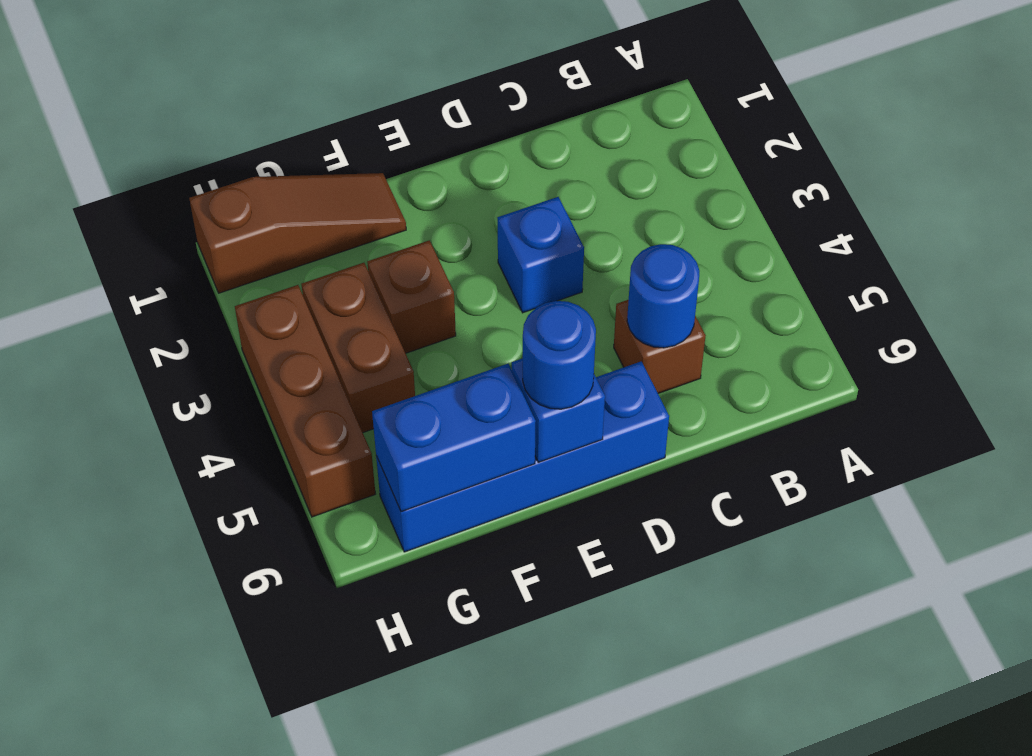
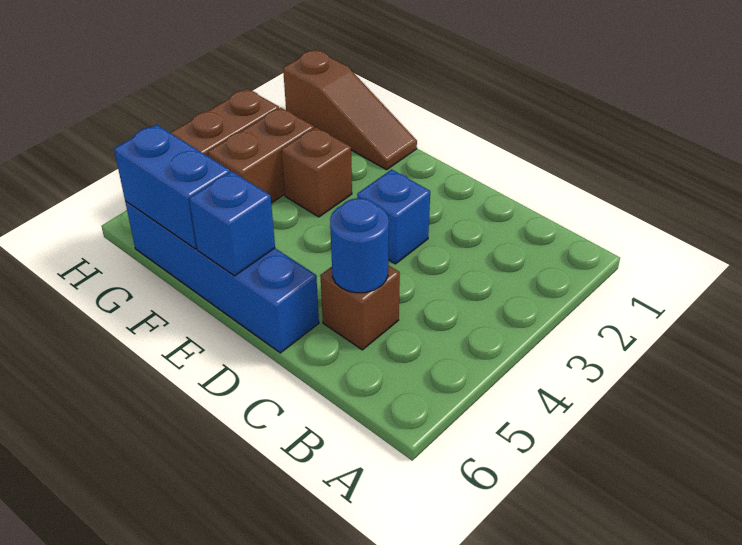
blue round brick E6 level 3 -> none

